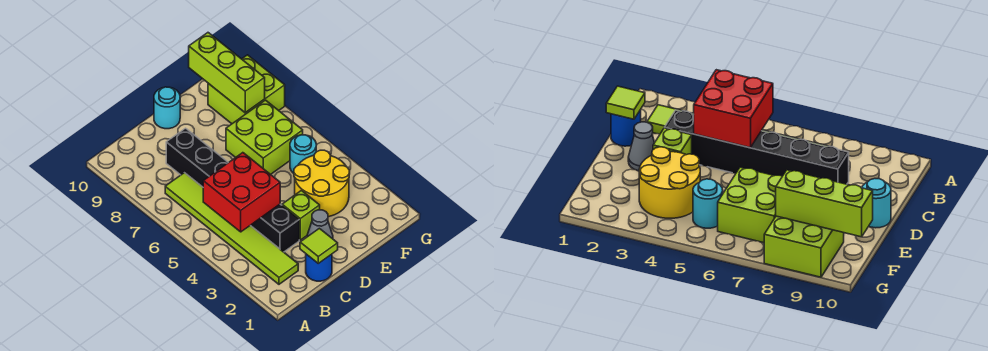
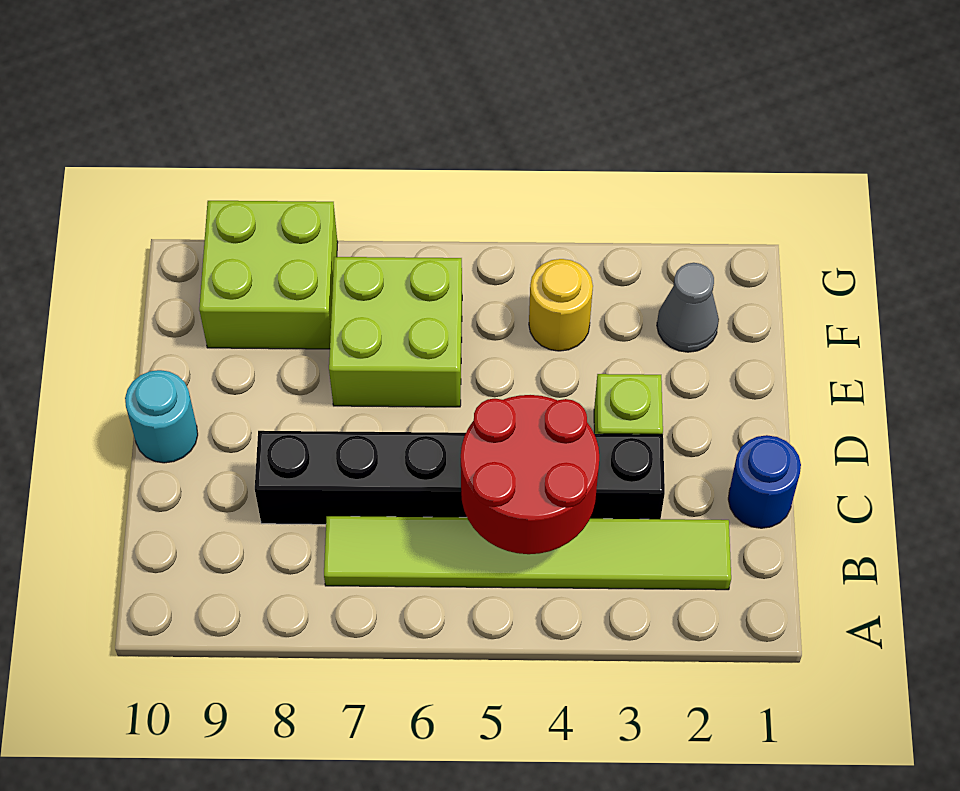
red brick B4:C5 level 2 -> red round brick B4:C5 level 2
lime tile C1 level 2 -> none
grey cone D2 level 1 -> grey cone F2 level 1
yellow round brick E3:F4 level 1 -> yellow round brick F4 level 1
cyan round brick F5 level 1 -> none
lime brick F8:F10 level 2 -> none

